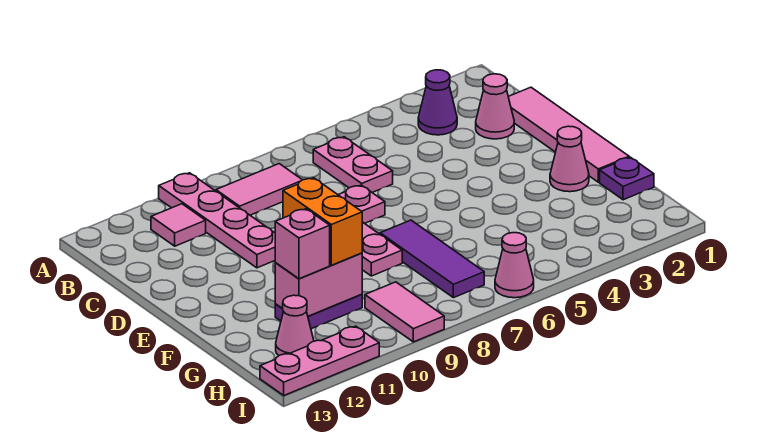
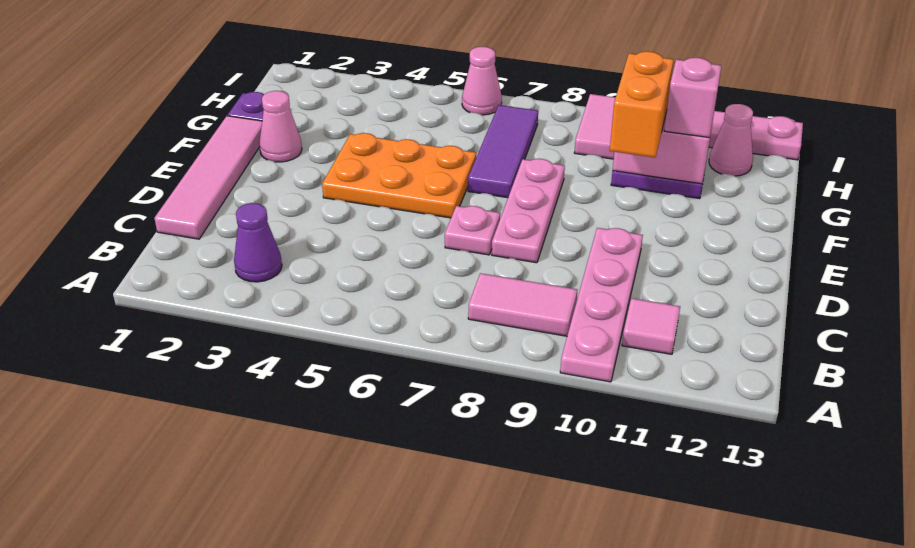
pink plate B6:C6 level 1 -> none
pink cone C2 level 1 -> none
none -> orange plate E4:F6 level 1

